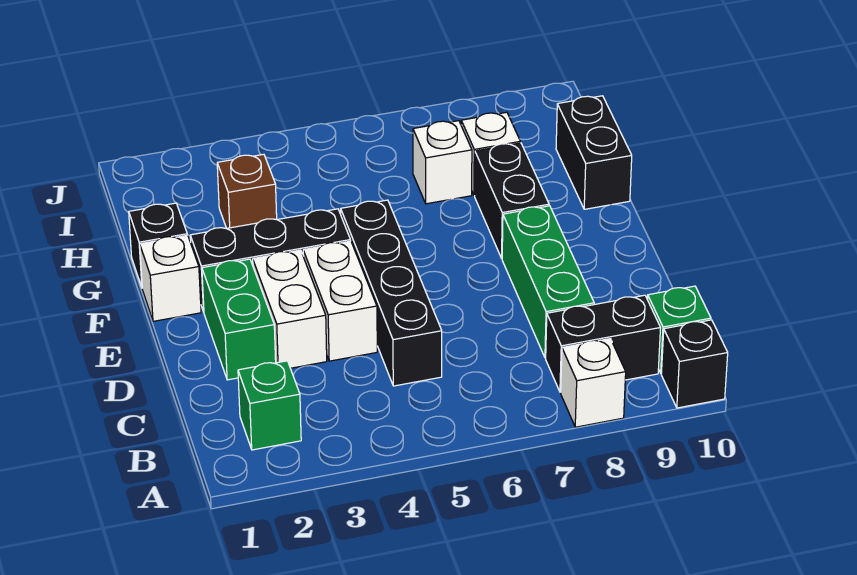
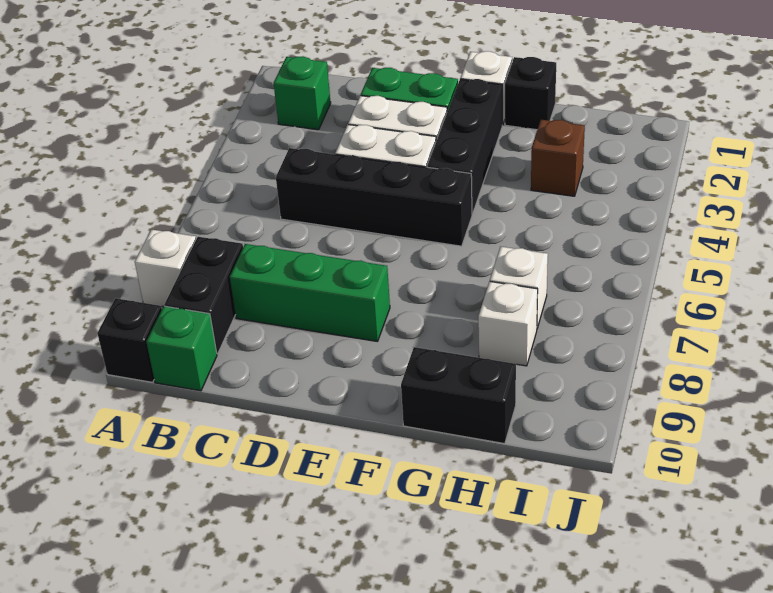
black brick F8:G8 level 1 -> none

